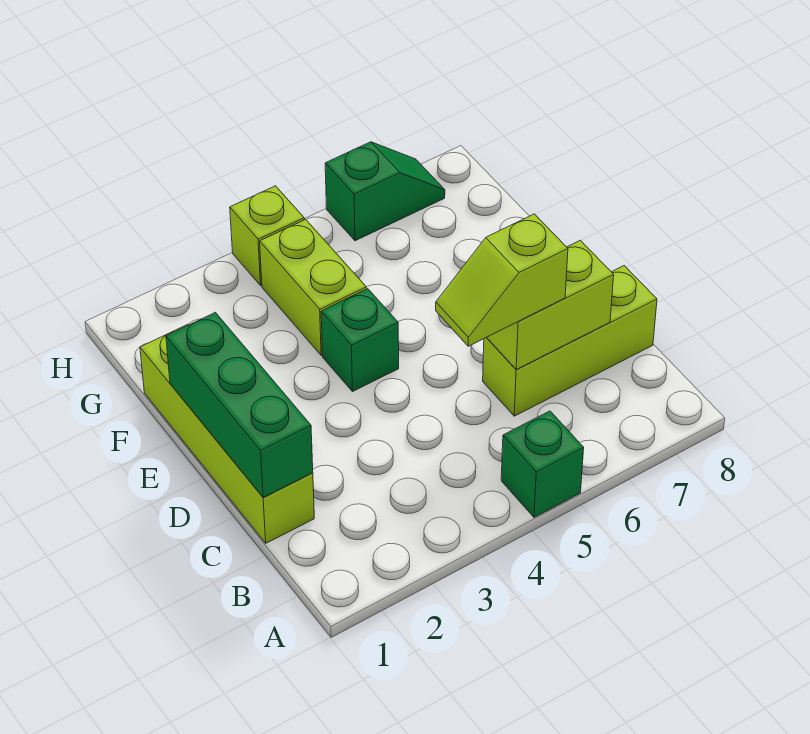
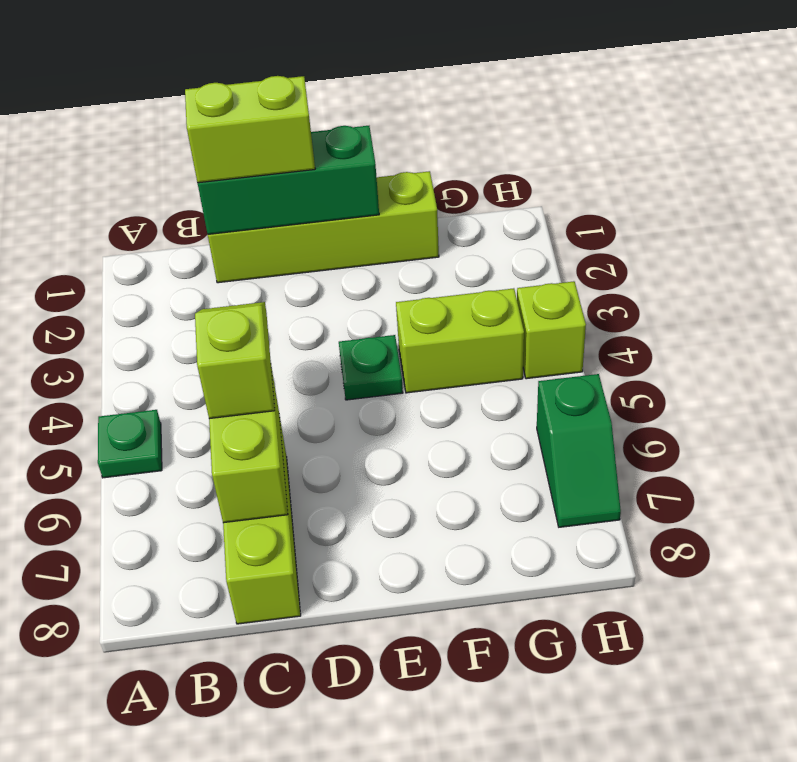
green brick A5 level 1 -> green plate A5 level 1
none -> lime brick C1:D1 level 3
green brick E4 level 1 -> green plate E4 level 1

